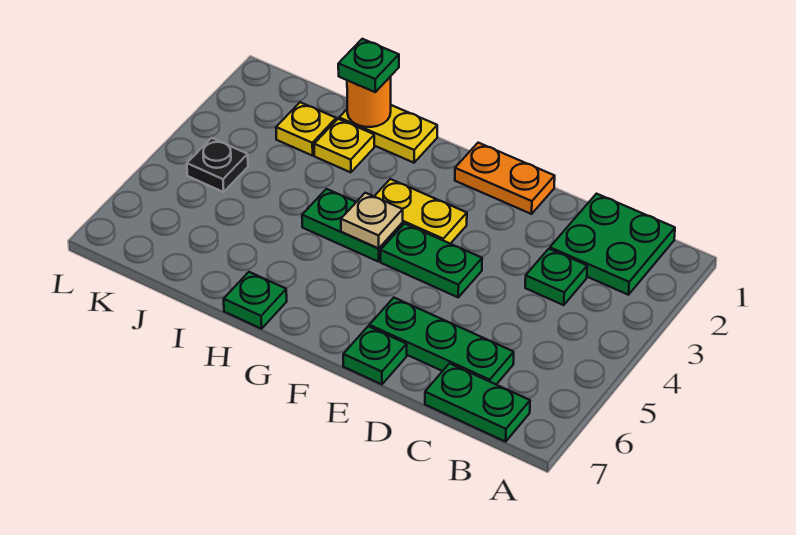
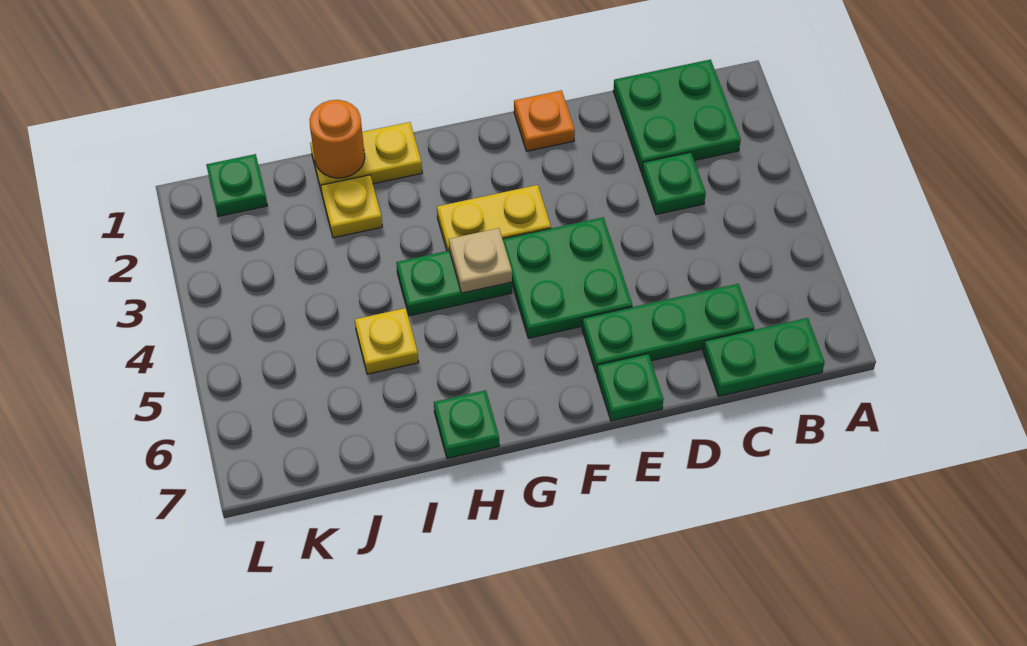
orange plate E1:F1 level 1 -> orange plate E1 level 1
green plate E4:F4 level 1 -> green plate E4:F5 level 1
green plate I1 level 3 -> green plate K1 level 1
yellow plate J2 level 1 -> yellow plate I5 level 1
black plate K4 level 1 -> none

